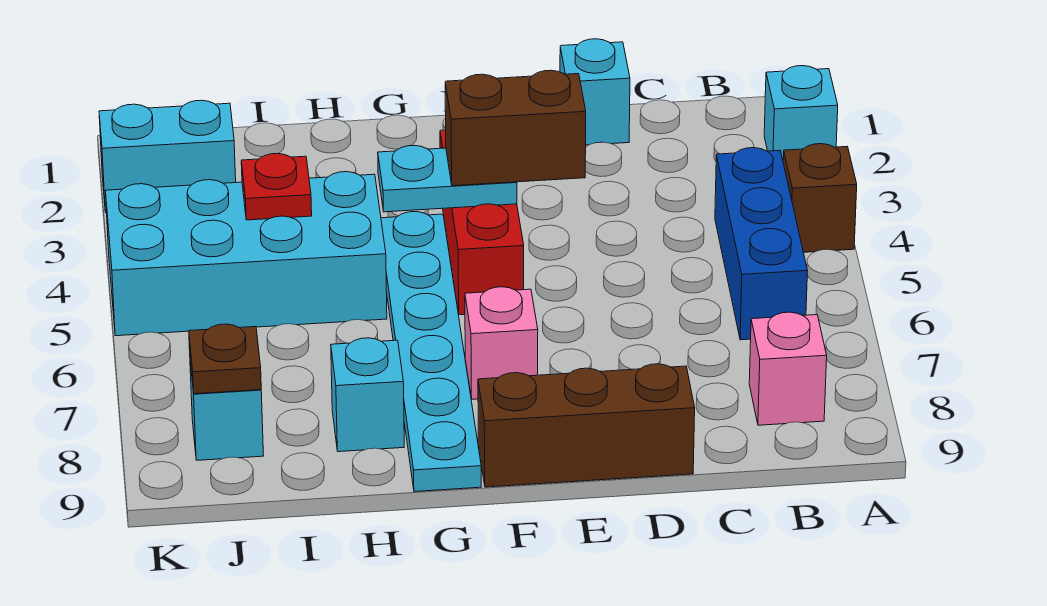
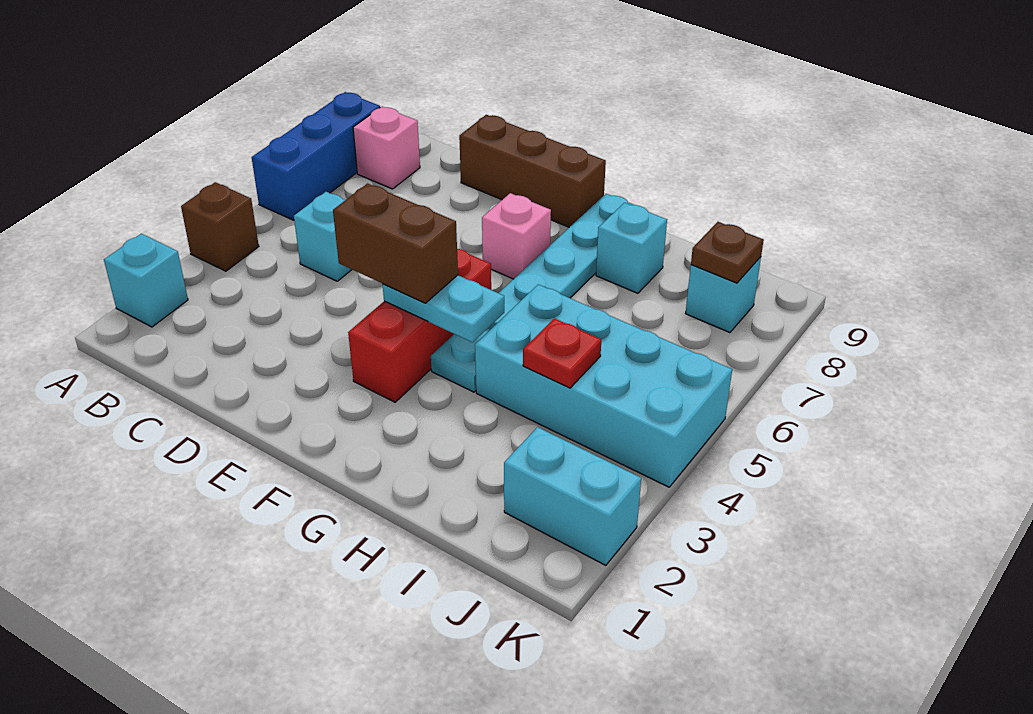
blue brick B4:B6 level 1 -> blue brick A6:A8 level 1
cyan brick D1 level 1 -> cyan brick C5 level 1

